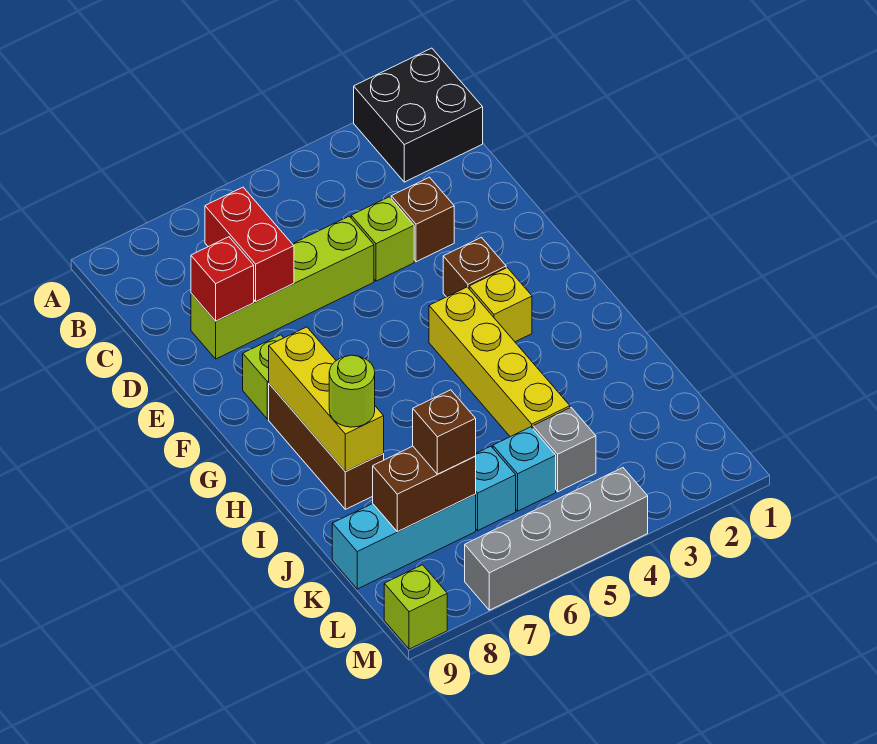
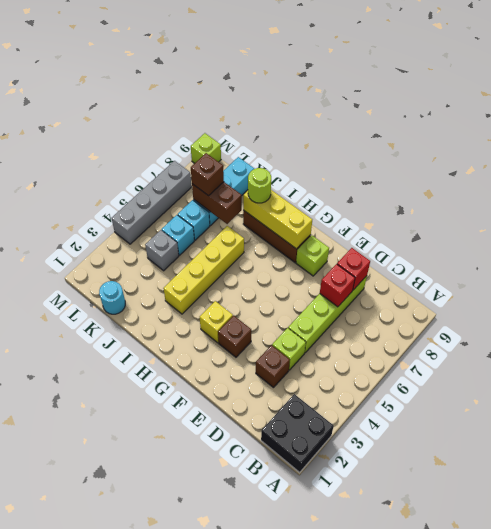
red brick C7:D7 level 2 -> red brick D7 level 2
yellow brick G4:J4 level 1 -> yellow brick I3:I6 level 1
none -> cyan round brick K1 level 1
brown brick K7:K8 level 2 -> brown brick J7:K7 level 2

